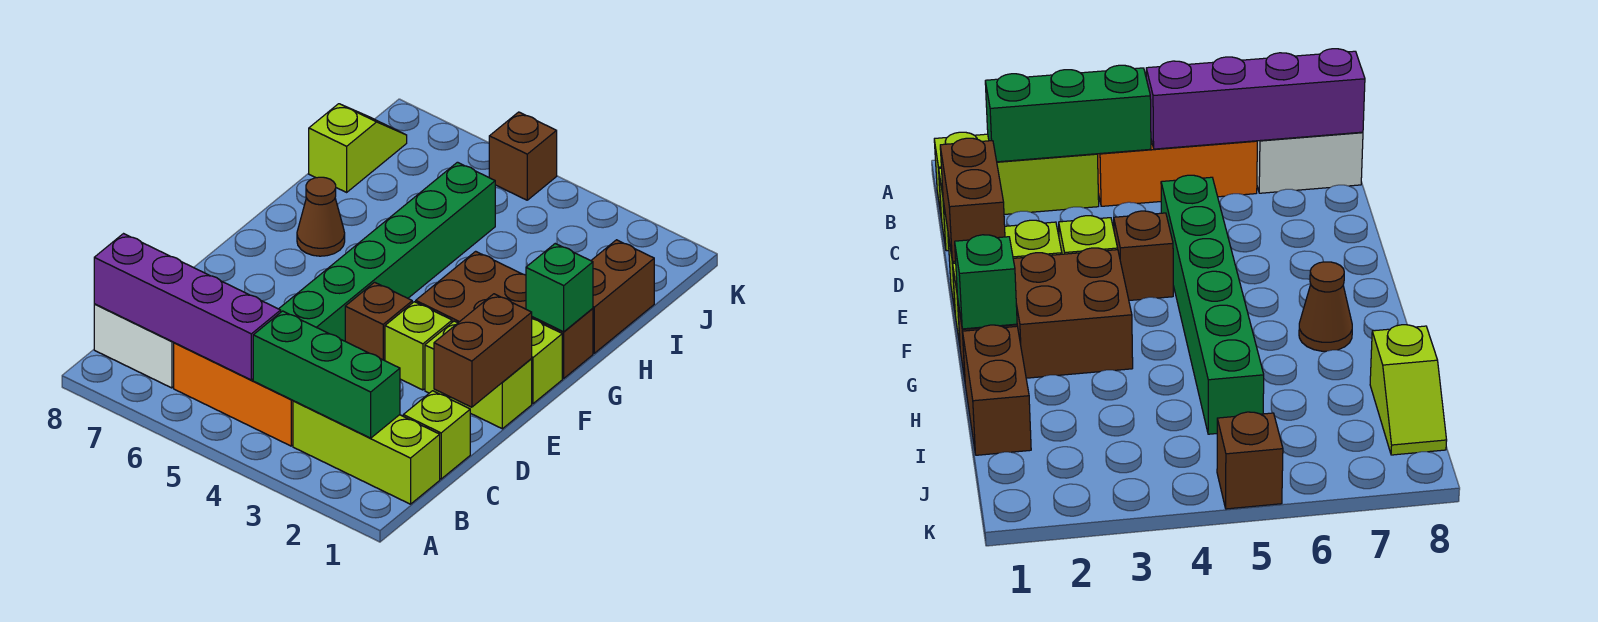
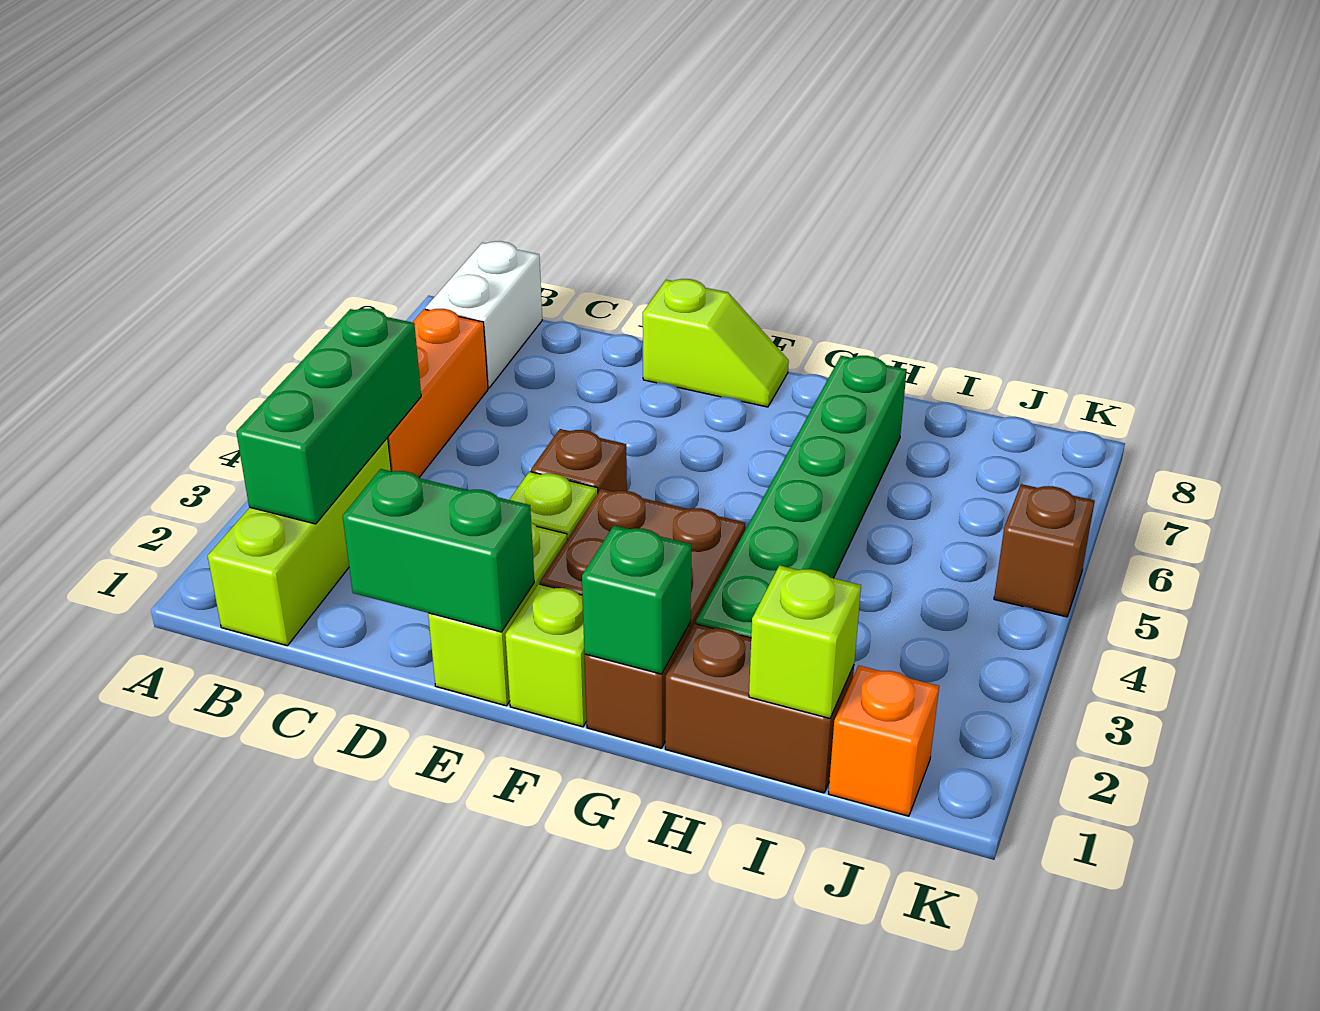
purple brick B5:B8 level 2 -> none
lime brick C1 level 1 -> lime brick I1 level 2
brown brick D1:E1 level 2 -> green brick D1:E1 level 2
green brick D5:I5 level 1 -> green brick H2:H7 level 1
brown cone G7 level 1 -> none
lime slope I8:J8 level 1 top I -> lime slope E8:F8 level 1 top E
none -> orange brick J1 level 1

